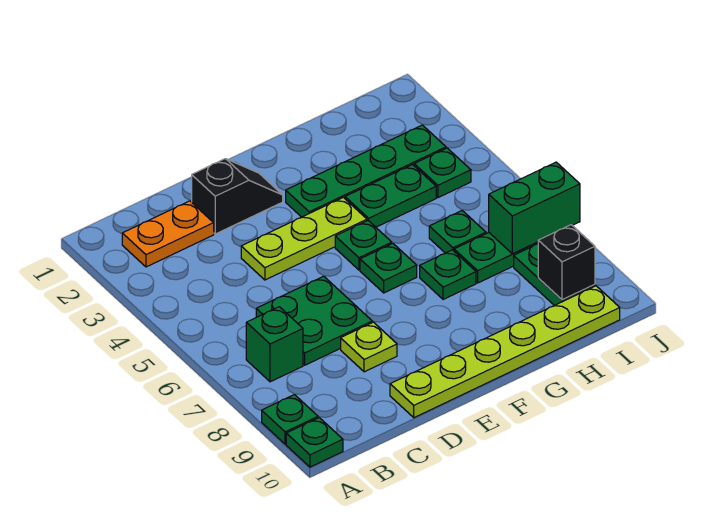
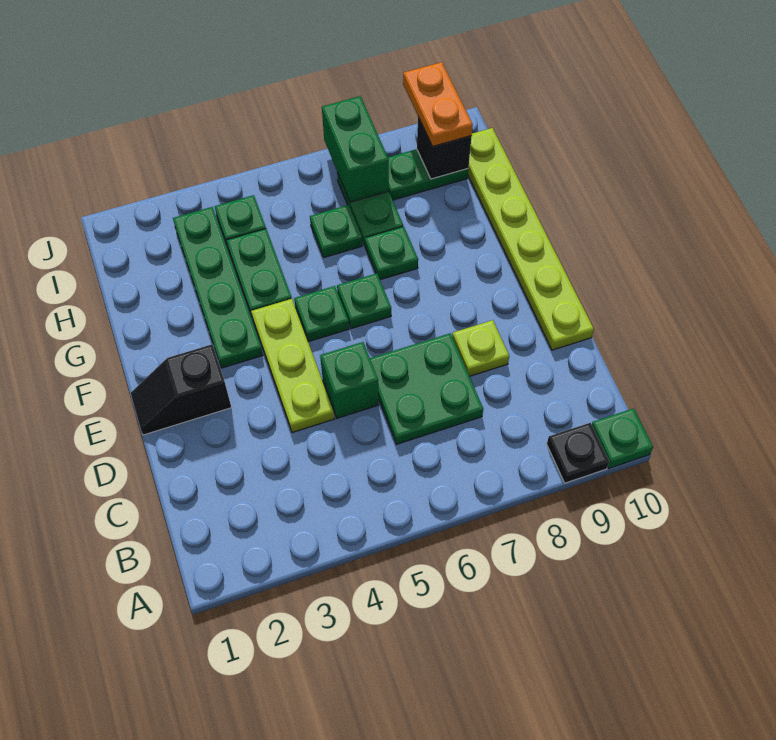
green plate A9 level 1 -> black plate A9 level 1
orange plate B2:C2 level 1 -> orange plate I9:J9 level 3
green brick B7 level 1 -> green brick D5 level 1
black slope D2:E2 level 1 top D -> black slope E1:E2 level 1 top 2

